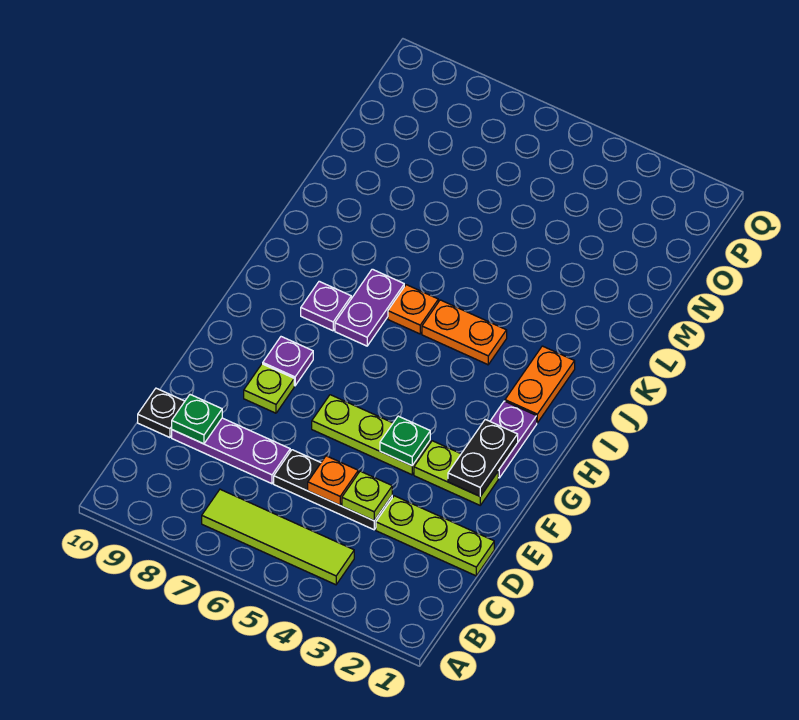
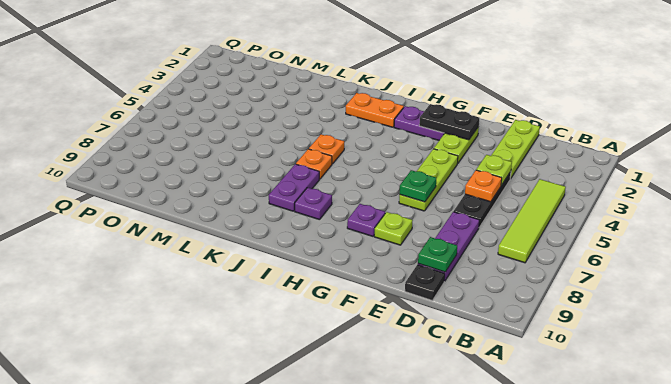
green plate F4 level 2 -> green plate F6 level 2
purple plate I7:J7 level 1 -> purple plate J7:J8 level 1
orange plate J4:J5 level 1 -> orange plate J5 level 1

